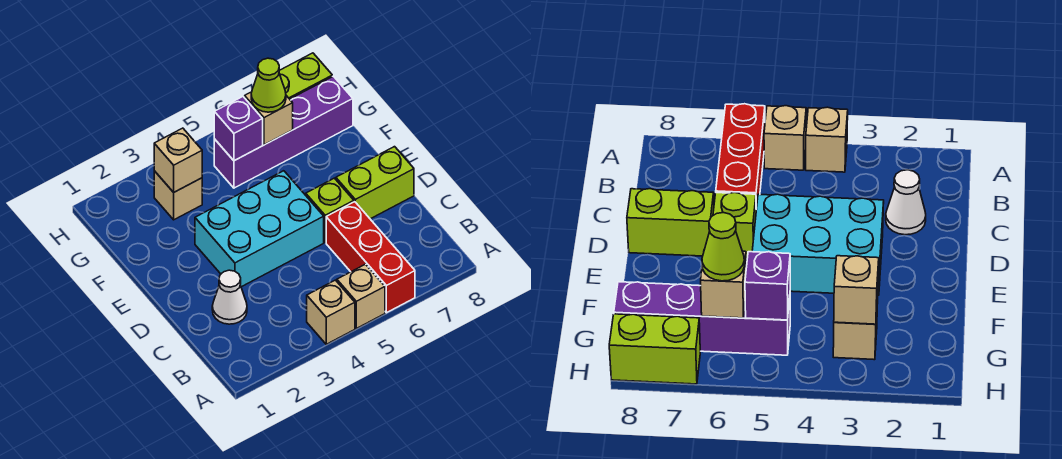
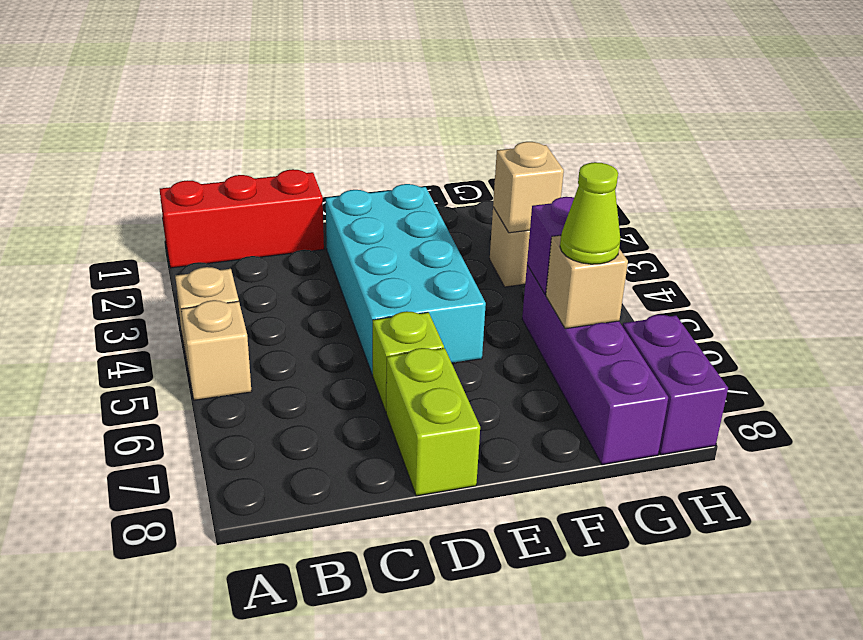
red brick A6:C6 level 1 -> red brick A1:C1 level 1
white cone C2 level 1 -> none
cyan brick D3:E5 level 1 -> cyan brick D2:E5 level 1
lime brick H7:H8 level 1 -> purple brick H7:H8 level 1

